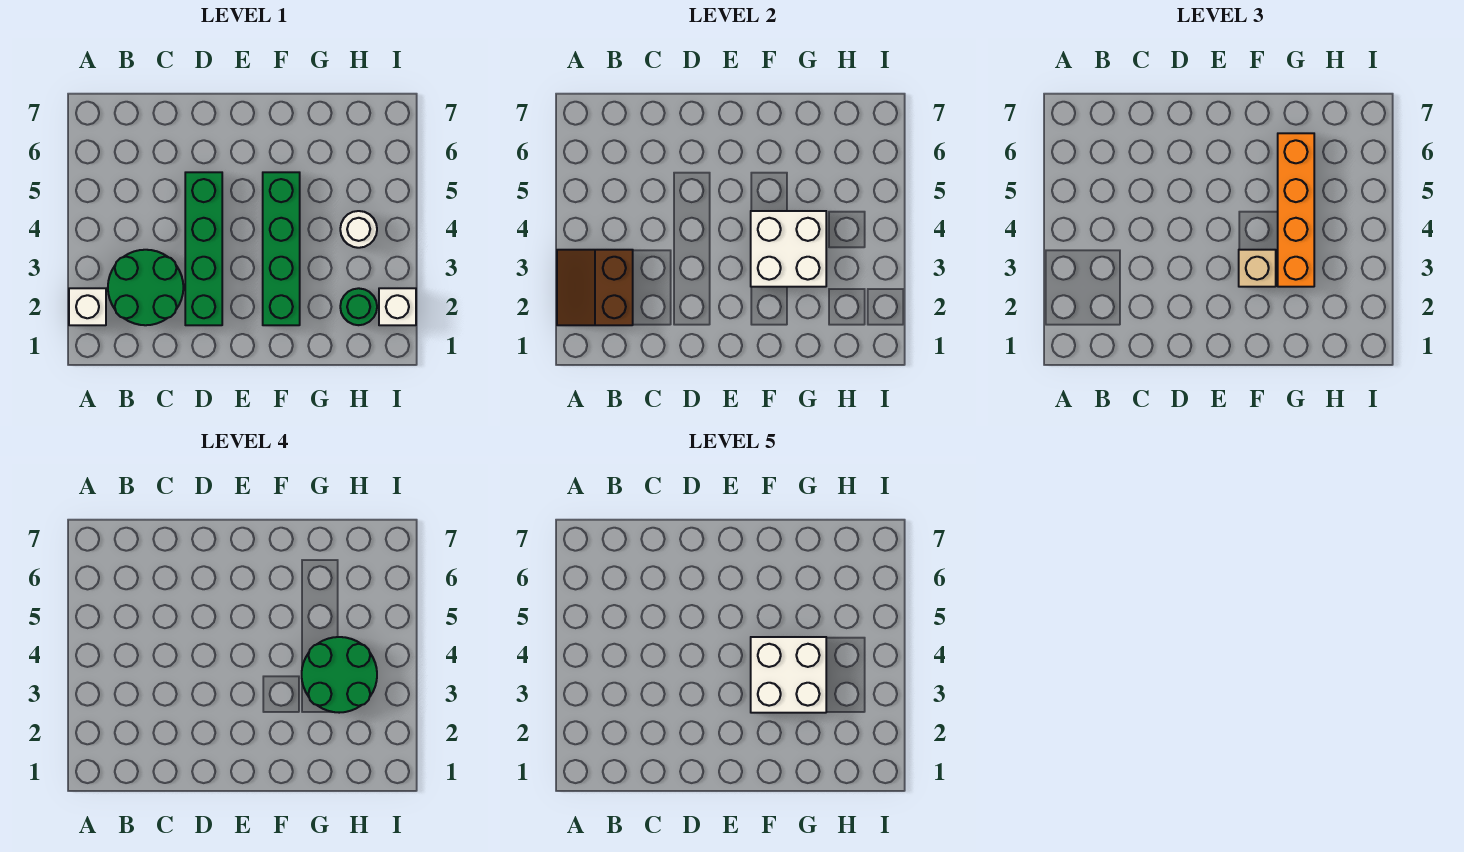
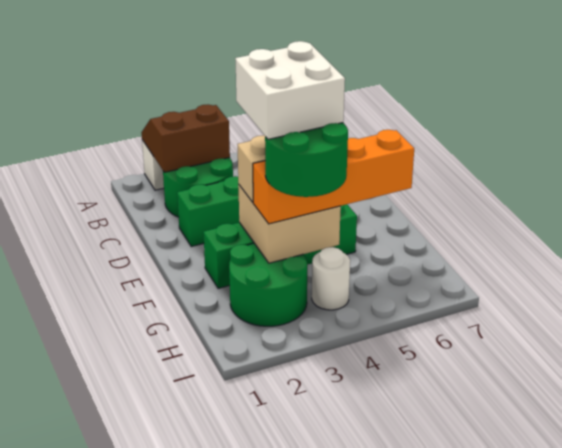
white brick F3:G4 level 2 -> tan brick F3:G4 level 2
green round brick H2 level 1 -> green round brick G2:H3 level 1
white brick I2 level 1 -> none

